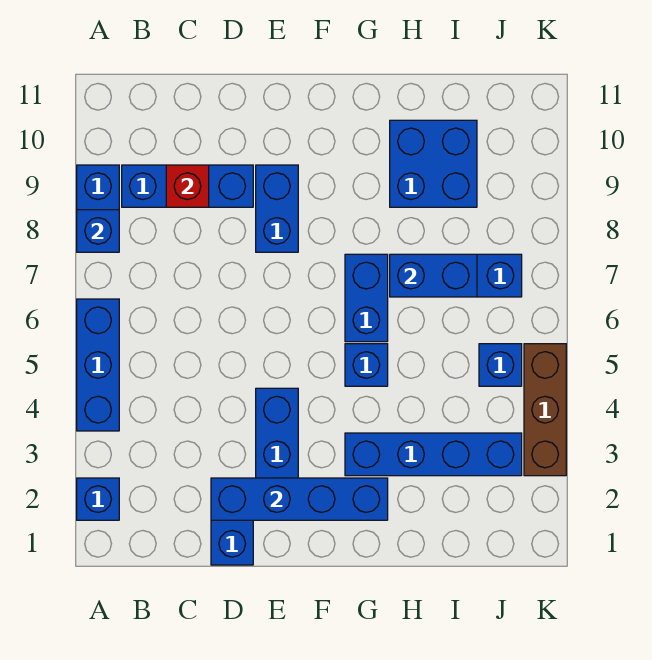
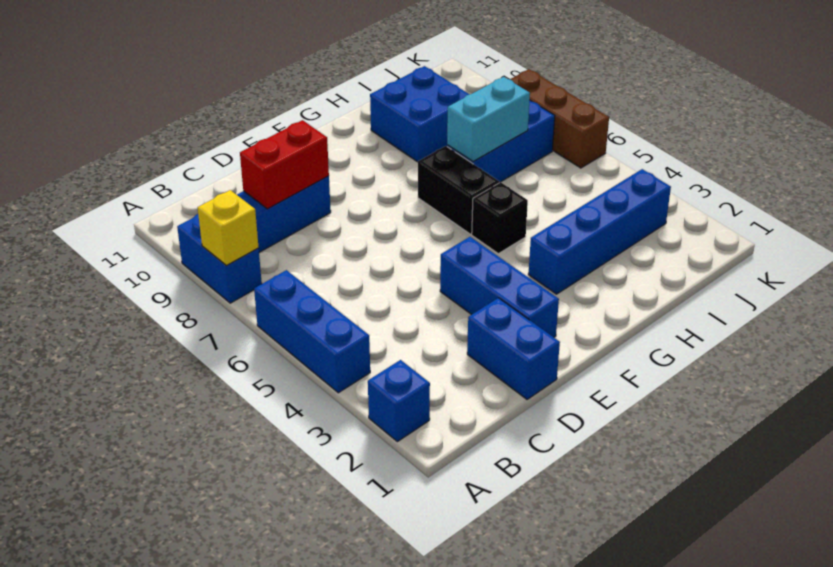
blue brick A8 level 2 -> yellow brick A8 level 2
red brick C9 level 2 -> red brick C9:D9 level 2
blue brick D2:G2 level 2 -> none
blue brick E8:E9 level 1 -> none
blue brick G5 level 1 -> black brick G5 level 1
blue brick G6:G7 level 1 -> black brick G6:G7 level 1
blue brick H7:I7 level 2 -> cyan brick H7:I7 level 2
blue brick J5 level 1 -> none
brown brick K3:K5 level 1 -> brown brick K6:K8 level 1

